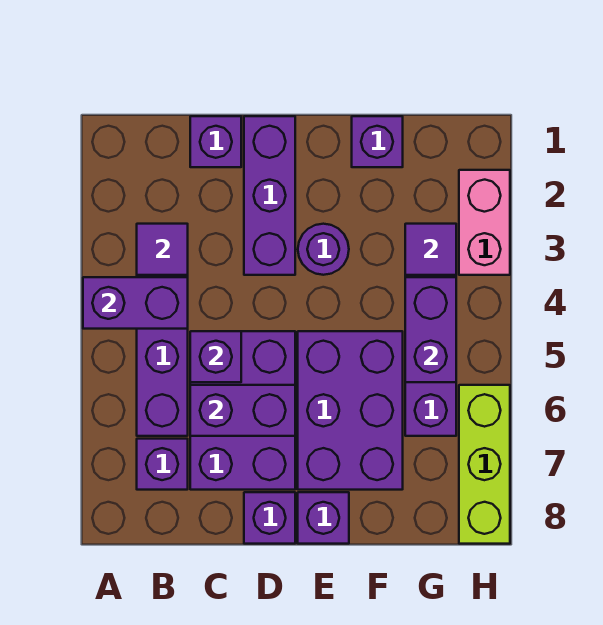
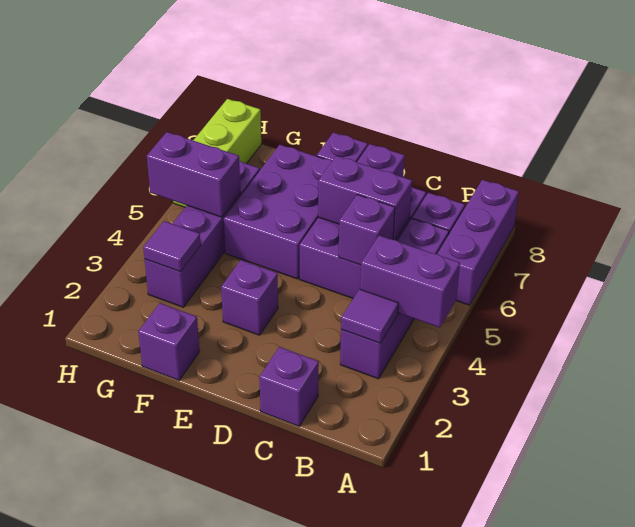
purple brick D1:D3 level 1 -> purple brick A6:A8 level 1
purple round brick E3 level 1 -> purple brick E3 level 1
purple brick G4:G5 level 2 -> purple brick G5:H5 level 2
pink brick H2:H3 level 1 -> none

